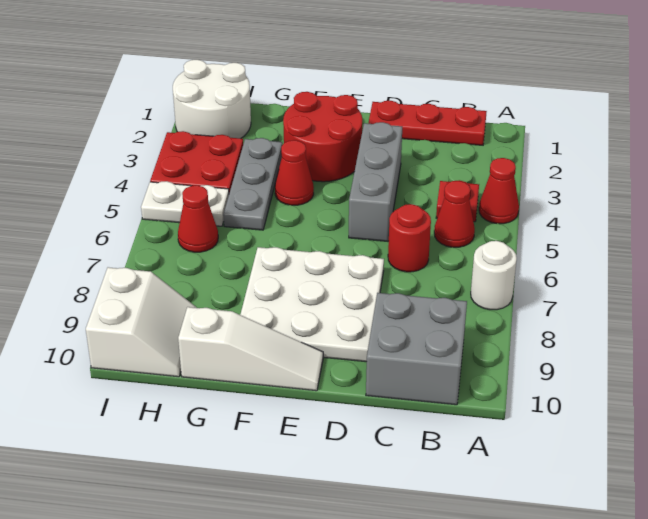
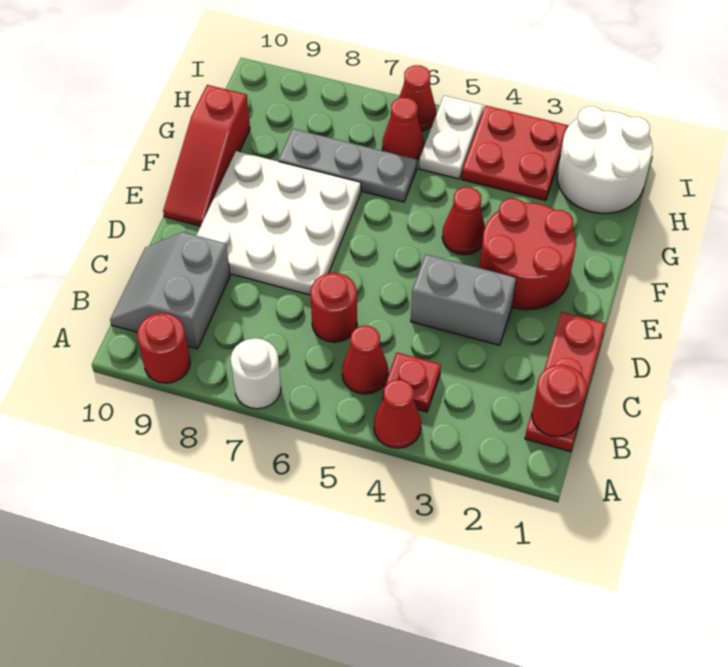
none -> red round brick A9 level 1
none -> red round brick B1 level 2
grey brick B9:C10 level 1 -> grey slope B9:C10 level 1 top 9
grey brick D3:D5 level 1 -> grey brick D3:D4 level 1
white slope E10:G10 level 1 top G -> red slope E10:G10 level 1 top G
grey plate G3:G5 level 1 -> grey plate G6:G8 level 1
white slope H9:I10 level 1 top I -> none
none -> red cone I6 level 1

